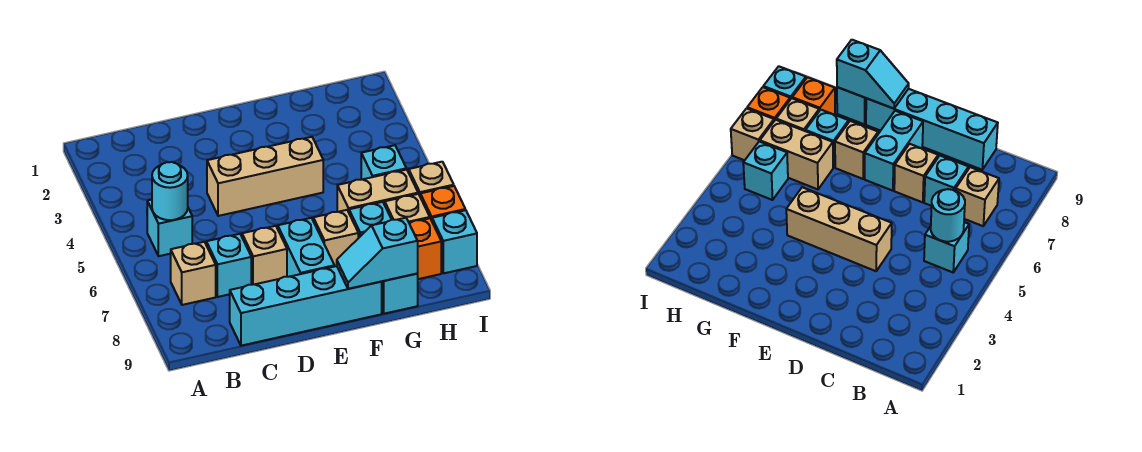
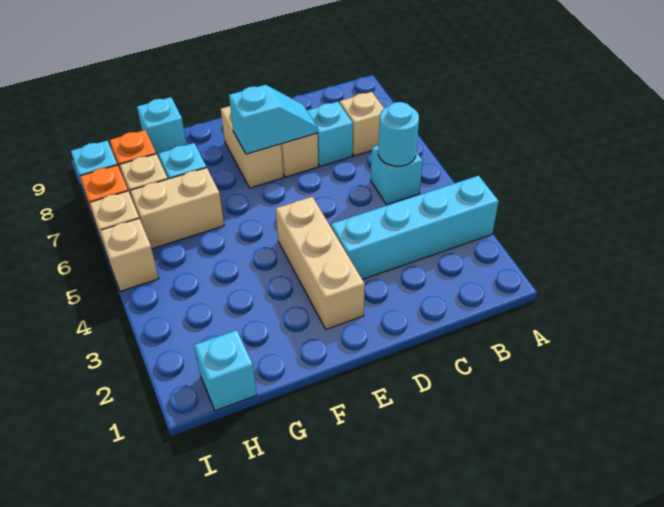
cyan brick C9:F9 level 1 -> cyan brick A3:D3 level 1
tan brick D4:F4 level 1 -> tan brick E2:E4 level 1
cyan brick E7:E8 level 1 -> tan brick E7:E8 level 1
tan brick F7 level 1 -> tan brick I5 level 1
cyan slope F9:G9 level 2 top G -> cyan slope D7:E7 level 2 top E
cyan brick H5 level 1 -> cyan brick H1 level 1

